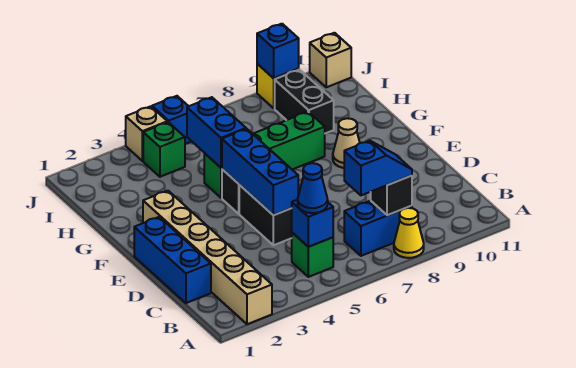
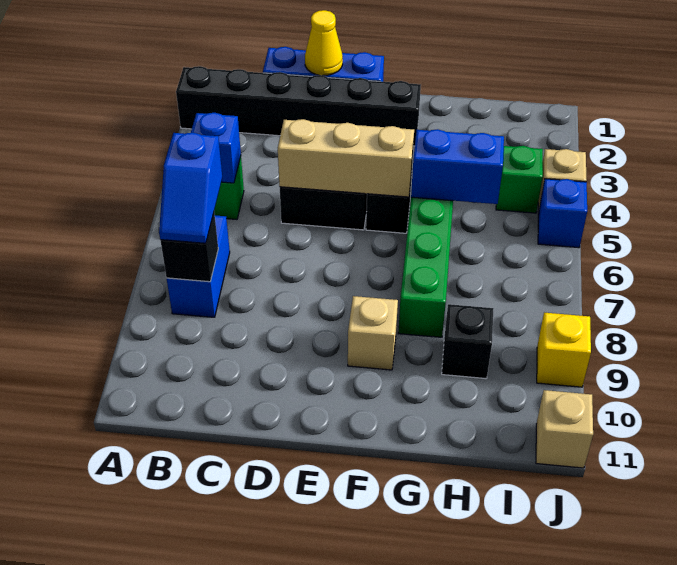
tan brick A2:F2 level 1 -> black brick A2:F2 level 1
yellow cone A8 level 1 -> yellow cone D1 level 2
blue cone B5 level 3 -> none
blue brick D5:F5 level 2 -> tan brick D5:F5 level 2
tan cone F9 level 1 -> tan brick F9 level 1
black brick H9:I9 level 1 -> black brick H9 level 1
blue brick J9 level 2 -> none

